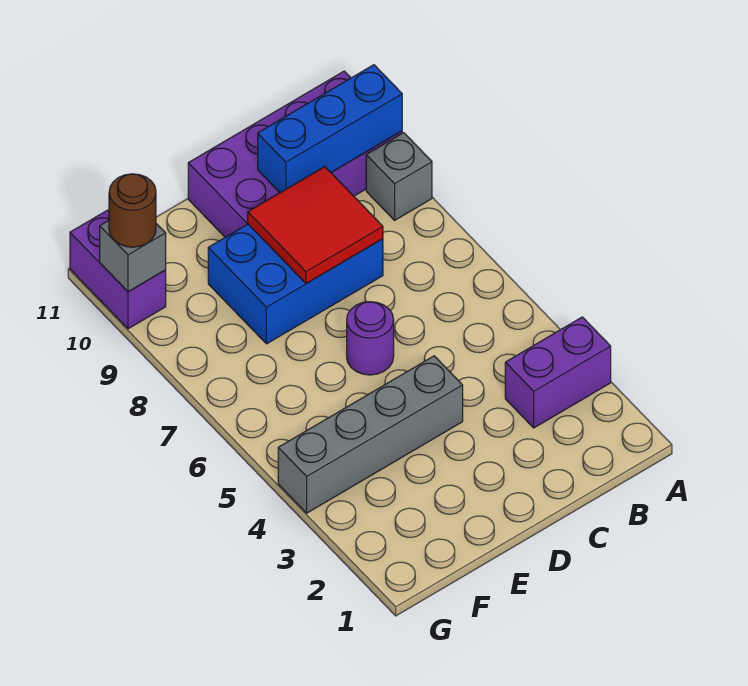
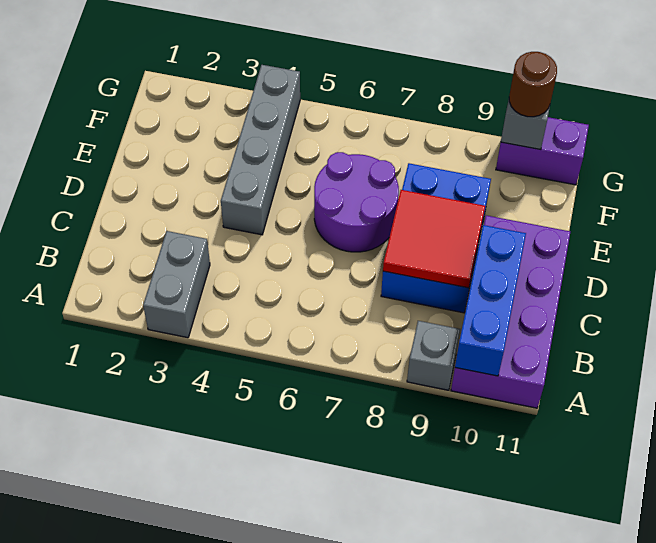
purple brick A3:B3 level 1 -> grey brick A3:B3 level 1
purple round brick D6 level 1 -> purple round brick D6:E7 level 1

